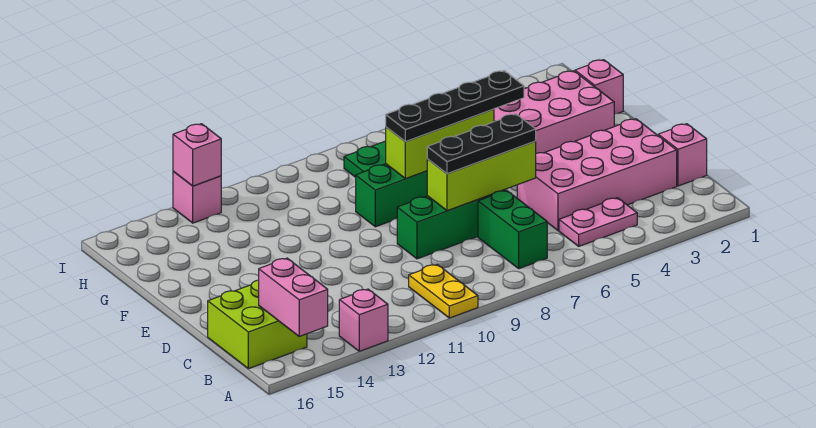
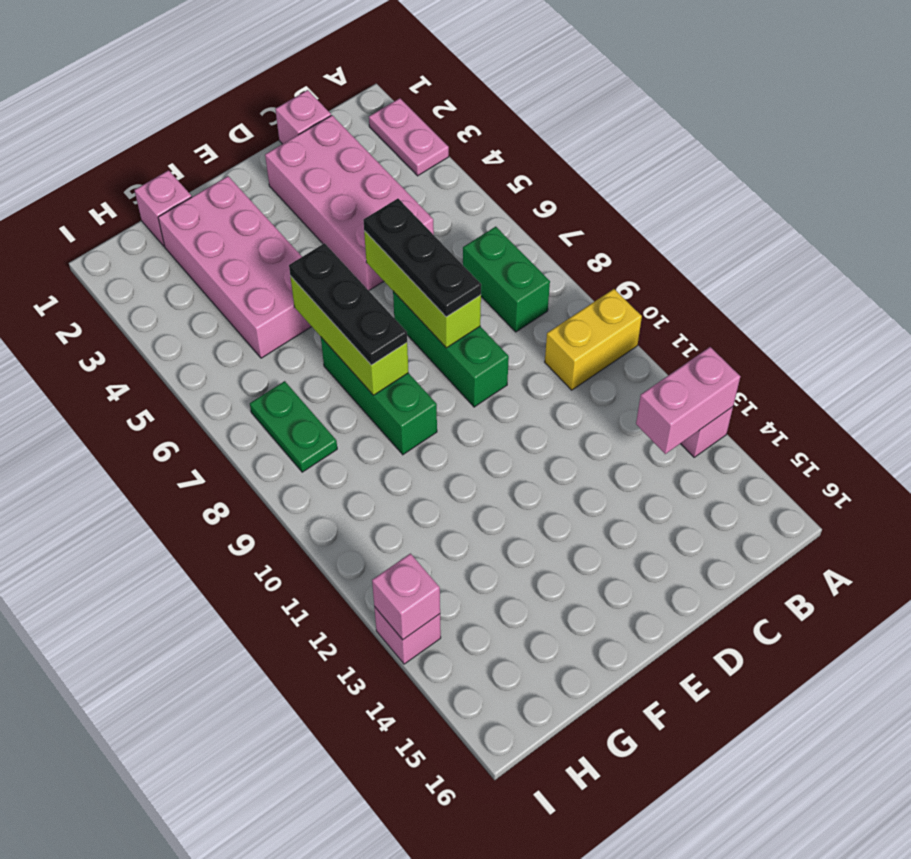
yellow plate A10:B10 level 1 -> yellow brick A10:B10 level 1
pink brick A15:B15 level 2 -> pink brick A13:B13 level 2
pink plate B4:B5 level 1 -> pink plate A2:A3 level 1
green brick B7:C7 level 1 -> green brick B7:B8 level 1
lime brick B15:C16 level 1 -> none
black plate F5:F8 level 3 -> black plate F6:F8 level 3

